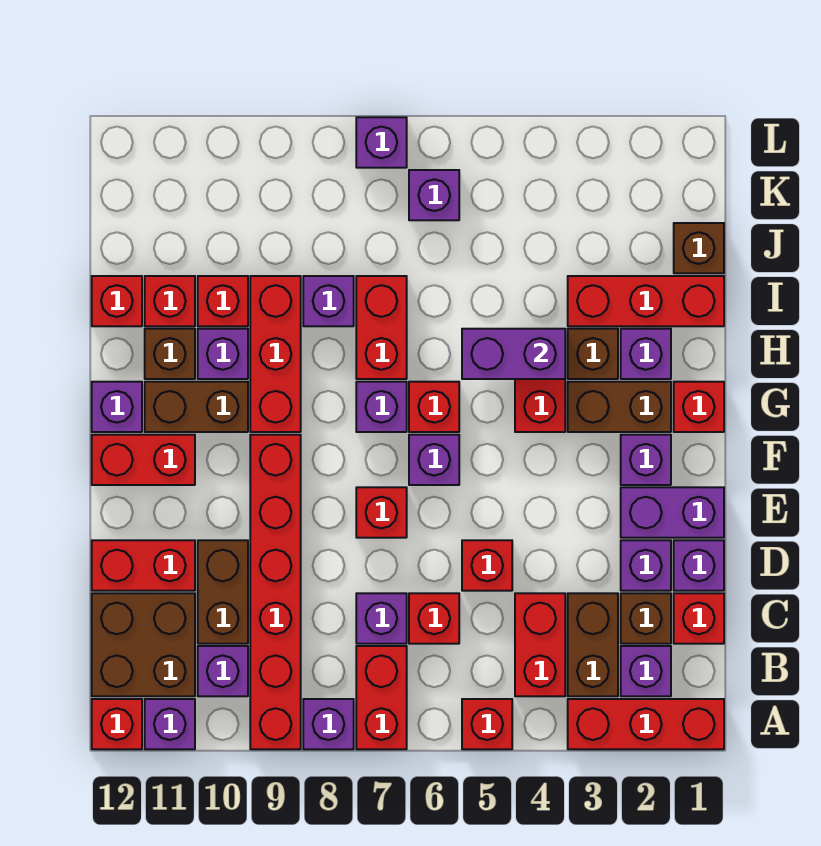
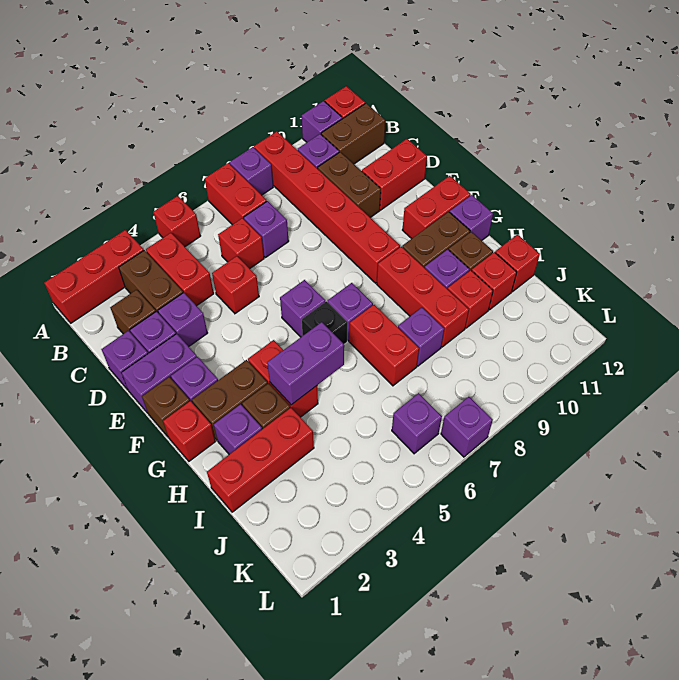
purple brick B2 level 1 -> purple brick D3 level 1
brown brick B11:C12 level 1 -> brown brick B11:B12 level 1
red brick C1 level 1 -> none
red brick E7 level 1 -> none
red brick G6 level 1 -> black brick G6 level 1
brown brick J1 level 1 -> brown brick F1 level 1

